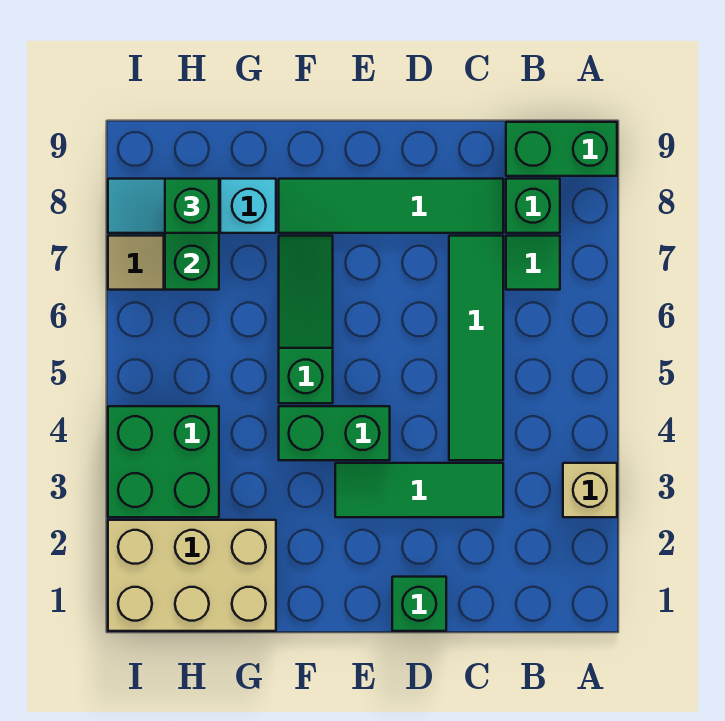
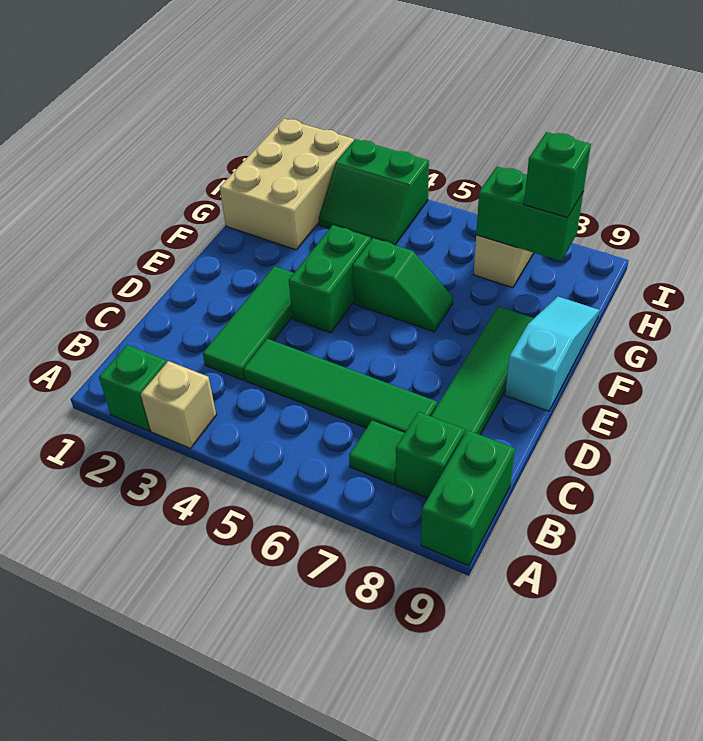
green brick D1 level 1 -> green brick A2 level 1
green slope F5:F7 level 1 top 5 -> green slope F5:F6 level 1 top 5
cyan slope G8:I8 level 1 top G -> cyan slope E9:G9 level 1 top E
green brick H3:I4 level 1 -> green slope H3:I4 level 1 top I

